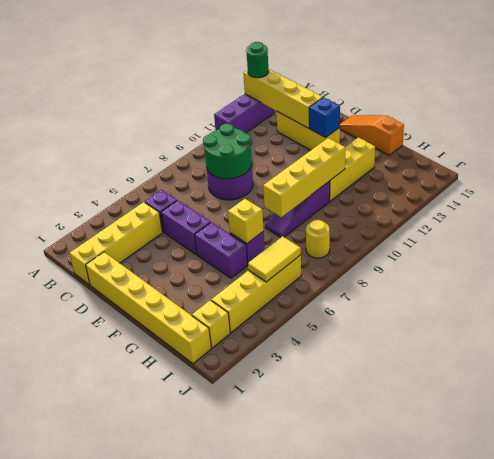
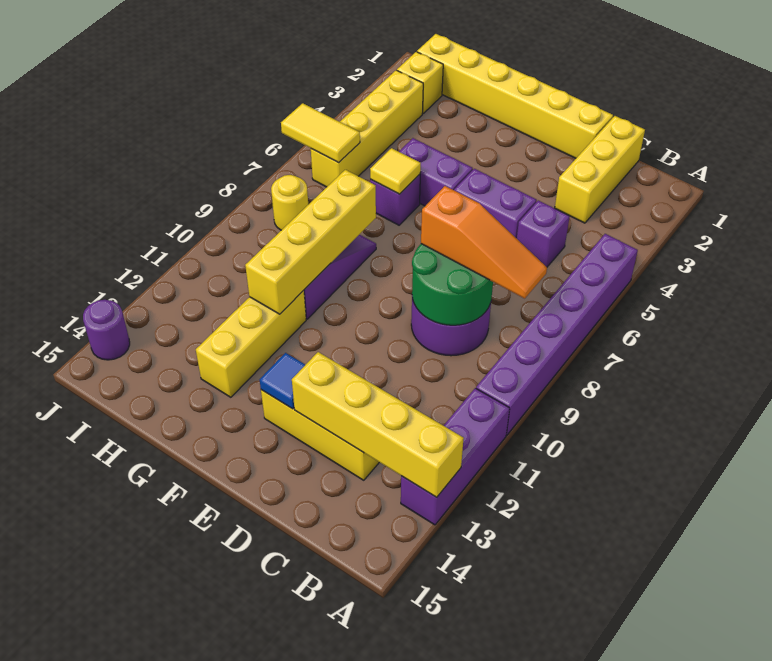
none -> purple brick A5:A10 level 1
green round brick A13 level 3 -> none
yellow brick C1:C4 level 1 -> yellow brick C1:C3 level 1
blue brick E13 level 2 -> blue tile E13 level 2
orange slope E15:G15 level 1 top G -> orange slope B8:D8 level 3 top D
yellow brick G6 level 2 -> yellow tile G6 level 2
yellow tile I5:I6 level 2 -> yellow tile I6:J6 level 2
none -> purple round brick J14 level 1

